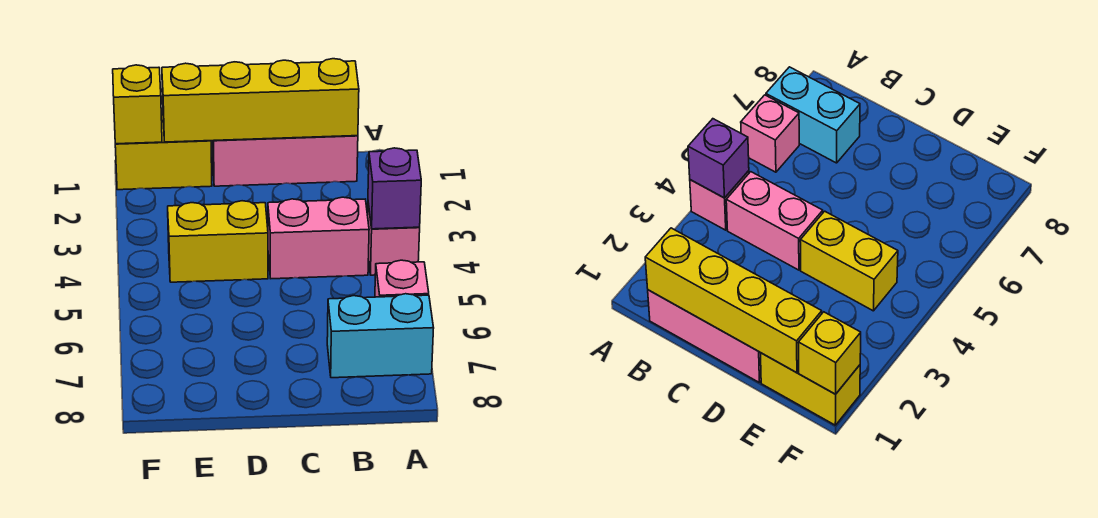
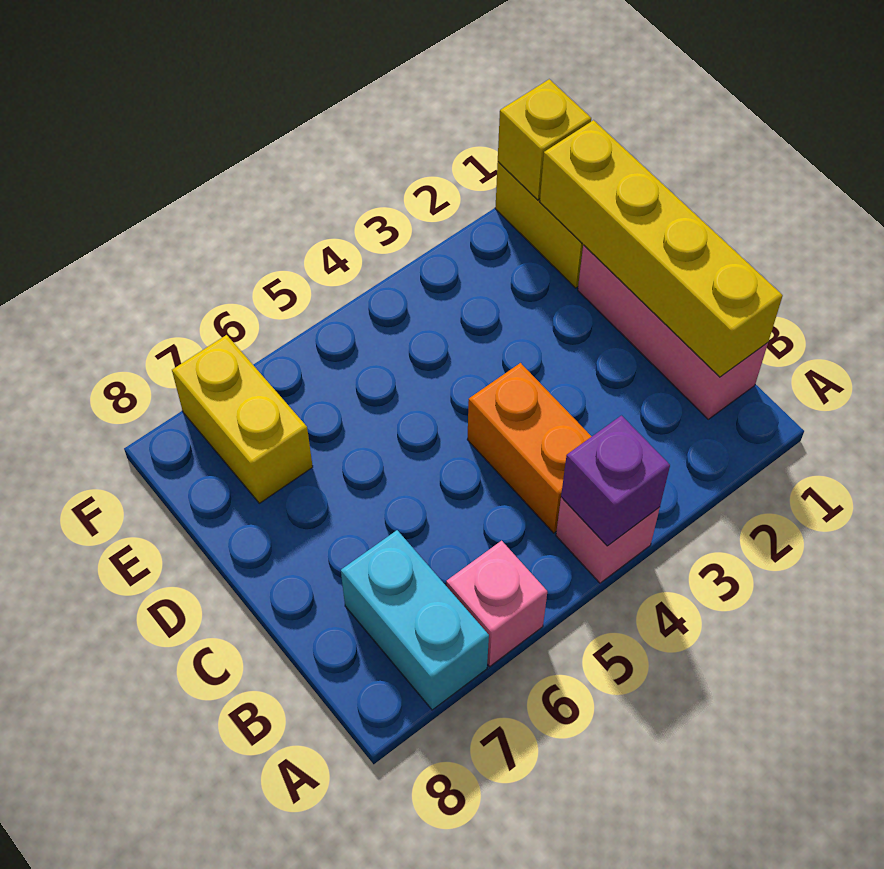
pink brick B4:C4 level 1 -> orange brick B4:C4 level 1
yellow brick D4:E4 level 1 -> yellow brick E7:F7 level 1

